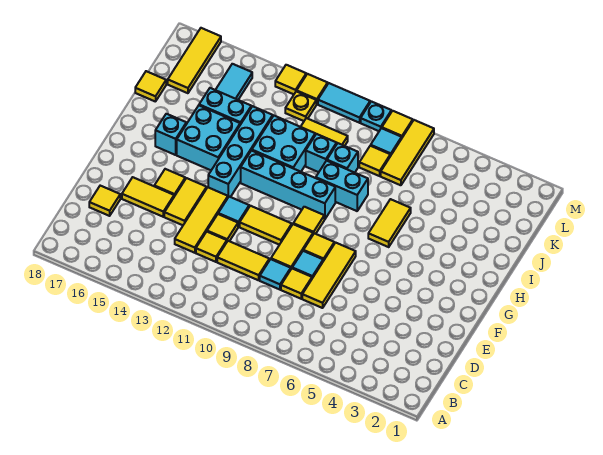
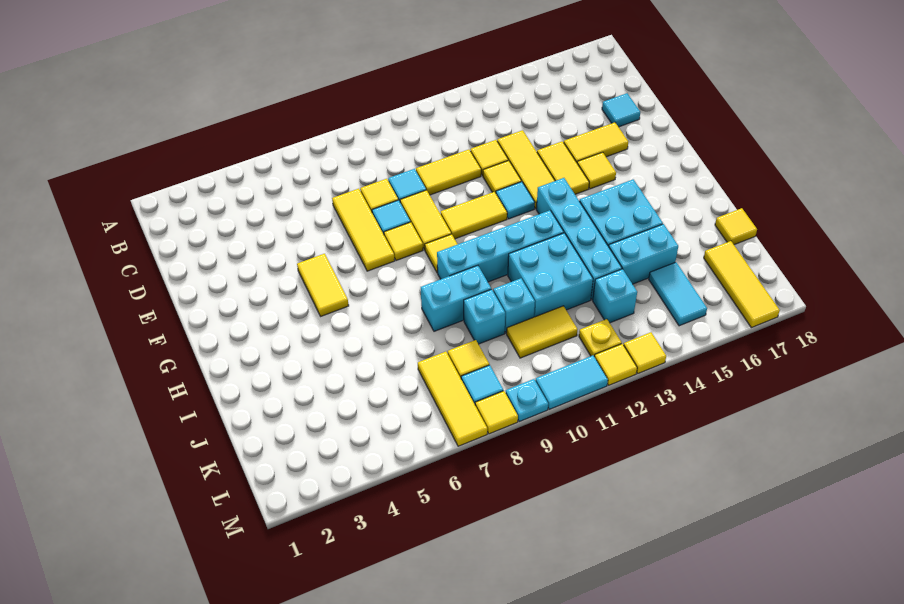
yellow tile D17 level 1 -> cyan tile D17 level 1
yellow tile H6:I6 level 1 -> yellow tile F5:G5 level 1
cyan brick H16 level 1 -> cyan brick K13 level 1

